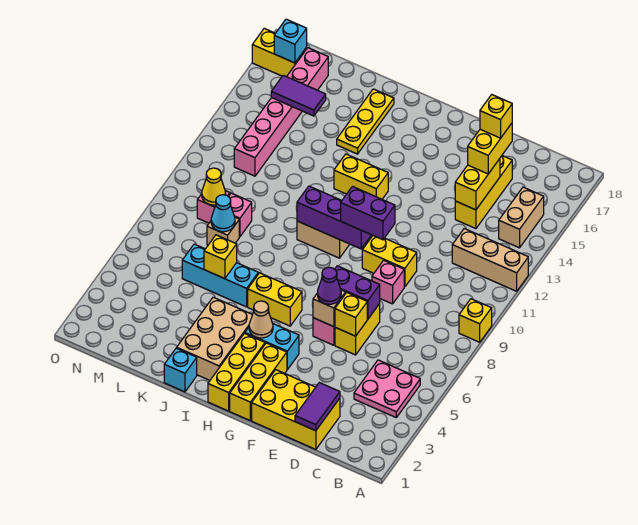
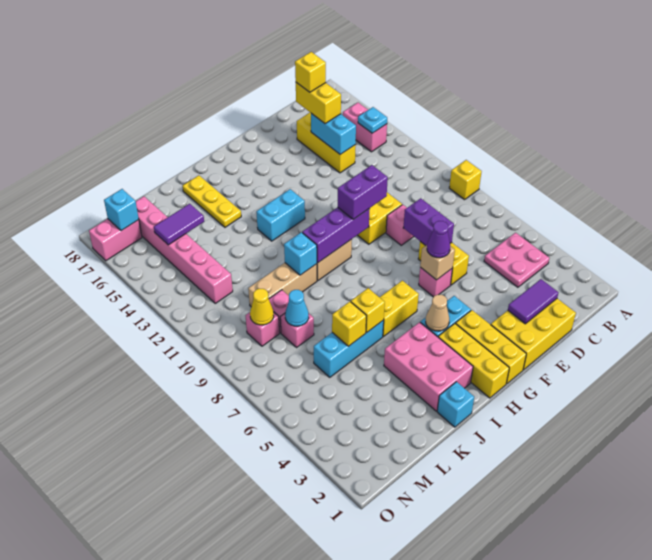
tan brick A12:C12 level 1 -> tan brick J10:L10 level 1
tan brick B14:B15 level 1 -> pink brick B14:B15 level 1
none -> cyan plate B14 level 2
purple tile D1:D2 level 2 -> purple tile D2:E2 level 2
yellow brick D14:D15 level 2 -> cyan brick D14:D15 level 2
yellow brick E6 level 2 -> yellow brick J6 level 2
purple brick E7:F7 level 2 -> purple brick E7:E8 level 2
yellow brick H13:I13 level 1 -> cyan brick H13:I13 level 1
tan brick I2:J4 level 1 -> pink brick I2:J4 level 1
none -> cyan brick J10 level 2
tan brick L8 level 1 -> pink brick L8 level 1
yellow brick N17:O17 level 1 -> pink brick N17:O17 level 1

